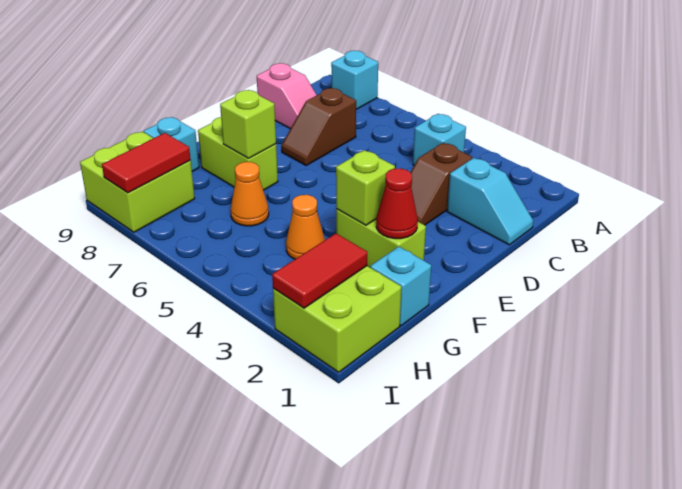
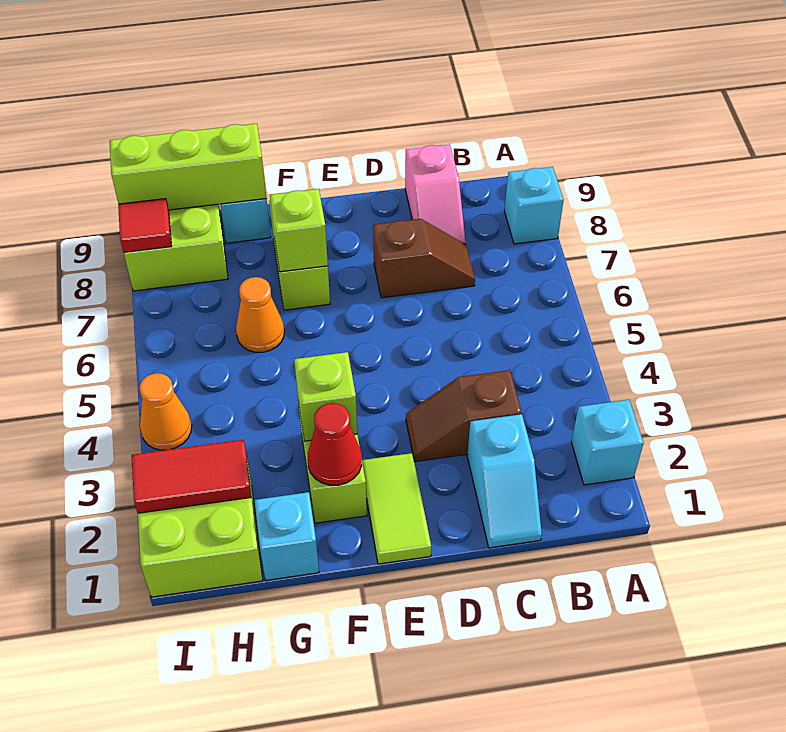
cyan brick B4 level 1 -> cyan brick A2 level 1
brown slope C7:D7 level 1 top C -> brown slope C7:D7 level 1 top D
none -> lime tile E1:E2 level 1
orange cone G4 level 1 -> orange cone I4 level 1
none -> lime brick G9:I9 level 2
red tile H8:I8 level 2 -> red tile I8 level 2

